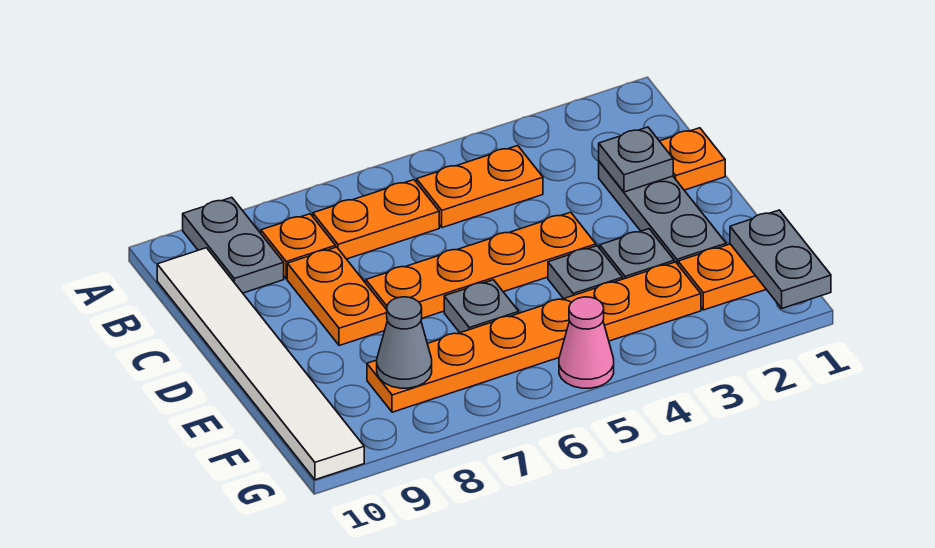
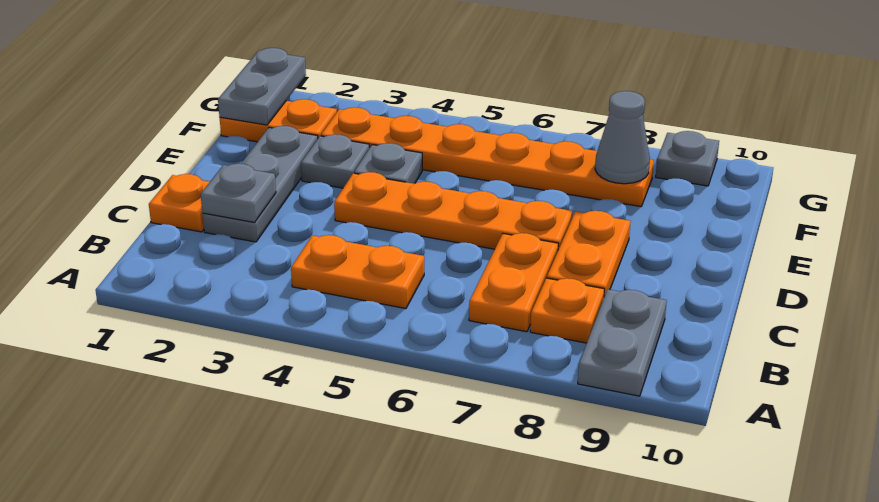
orange plate B6:B7 level 1 -> orange plate B7:C7 level 1
white tile B10:G10 level 1 -> none
grey plate E6 level 1 -> grey plate G9 level 1
pink cone G5 level 1 -> none

